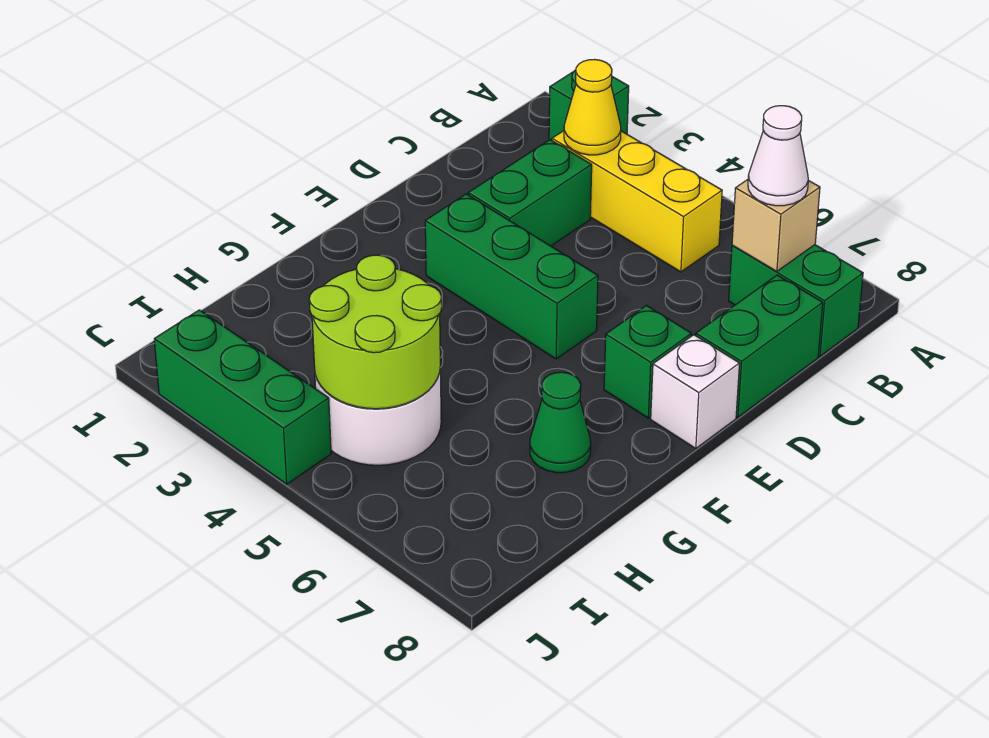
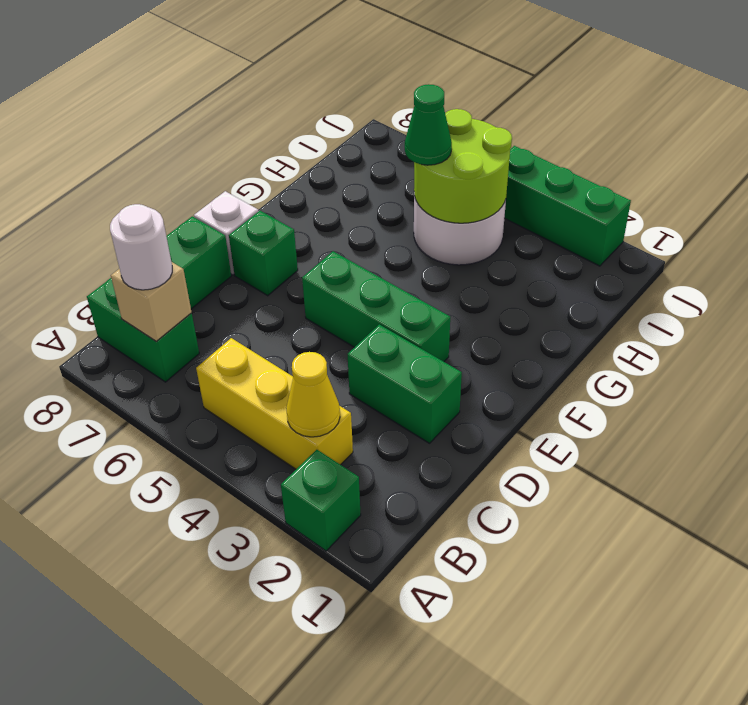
white cone B7 level 3 -> white round brick B7 level 3
green brick C3:D3 level 1 -> green brick D2:D3 level 1
green cone G7 level 1 -> green cone H5 level 3

